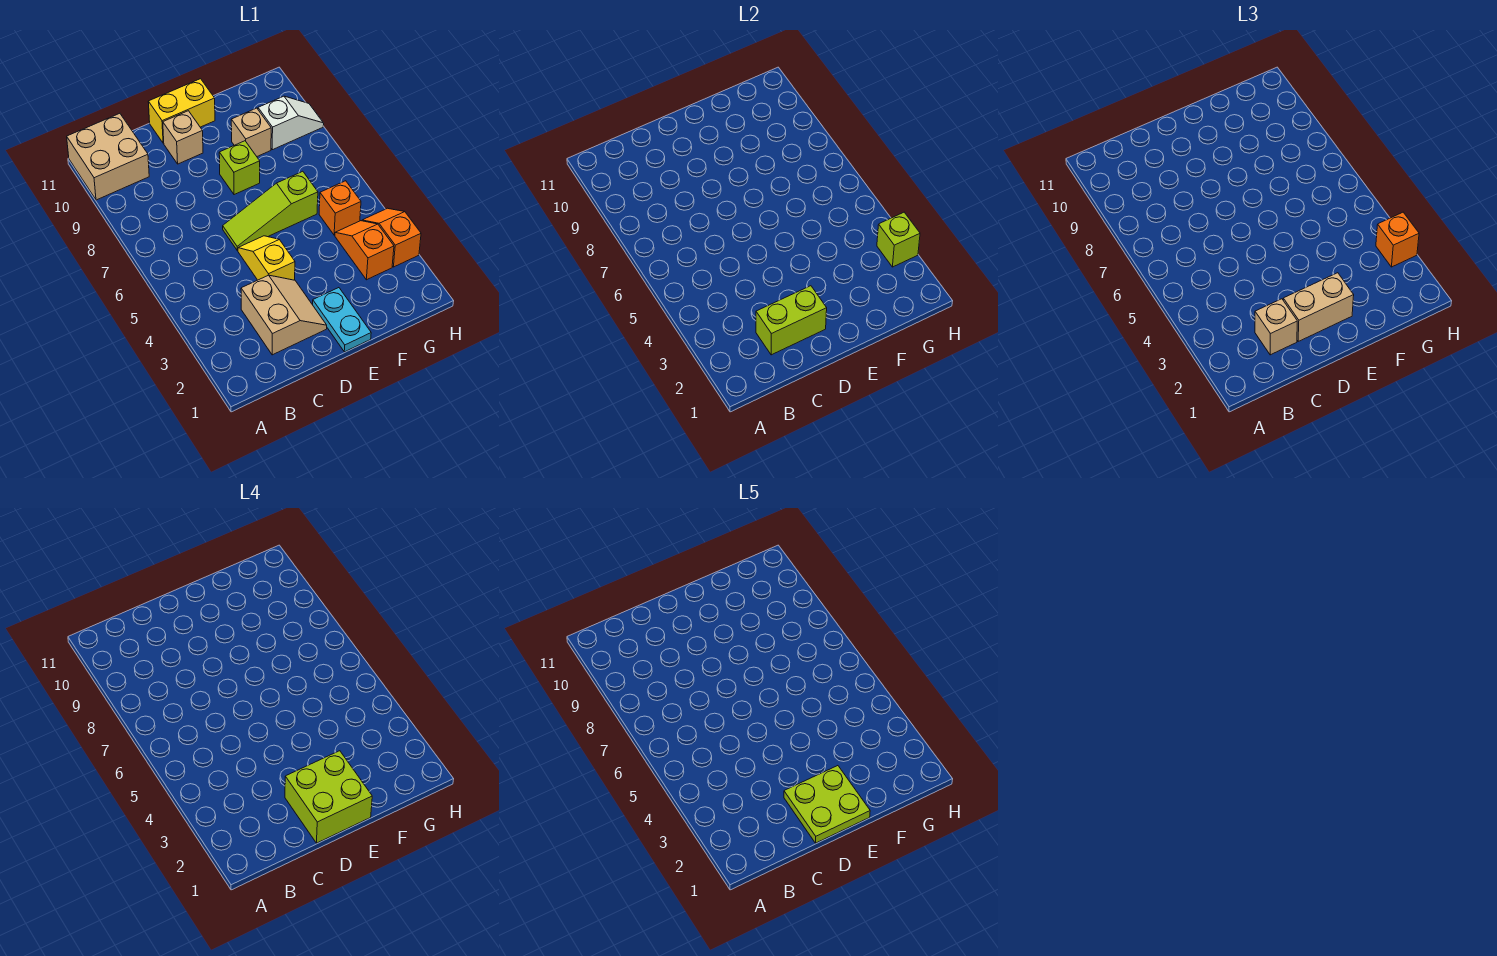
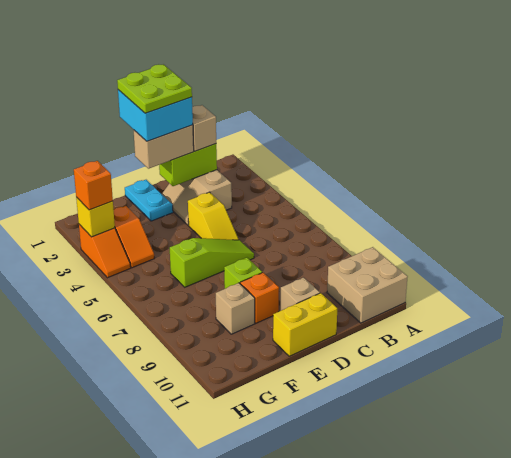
lime brick D1:E2 level 4 -> cyan brick D1:E2 level 4
orange brick G5 level 1 -> orange brick E9 level 1
white slope G9:H9 level 1 top G -> none
lime brick H3 level 2 -> yellow brick H3 level 2

